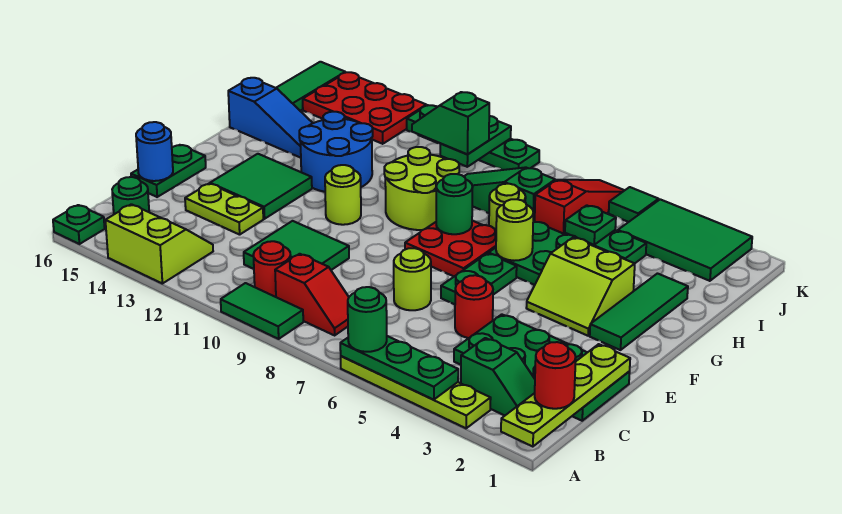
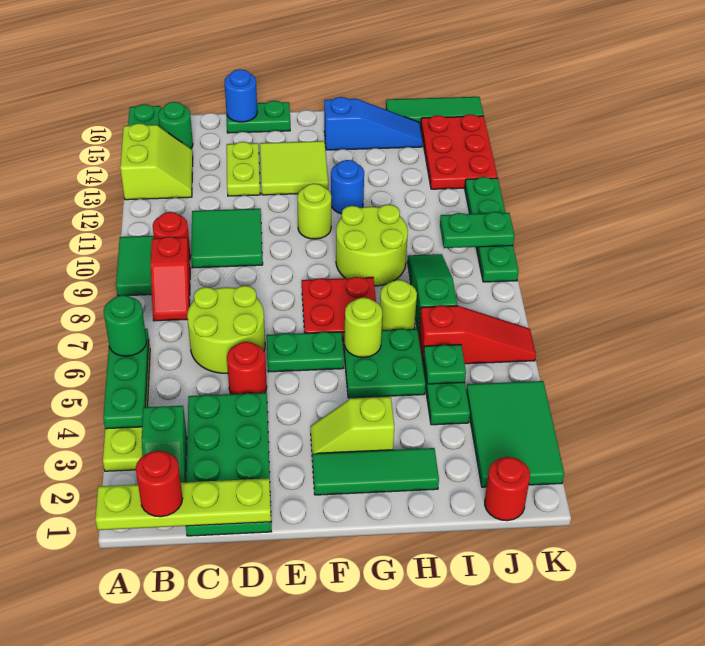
lime round brick D7 level 1 -> lime round brick C6:D7 level 1
green tile E13:F14 level 1 -> lime tile E13:F14 level 1
lime slope F3:G4 level 1 top G -> lime slope F3:G3 level 1 top G
green round brick G8 level 2 -> none
blue round brick G12:H13 level 1 -> blue round brick G12 level 1
blue slope H14:H16 level 1 top 16 -> blue slope G15:I15 level 1 top G
none -> red round brick J1 level 1
green slope J10:J11 level 3 top 10 -> none
green tile K5 level 1 -> none

